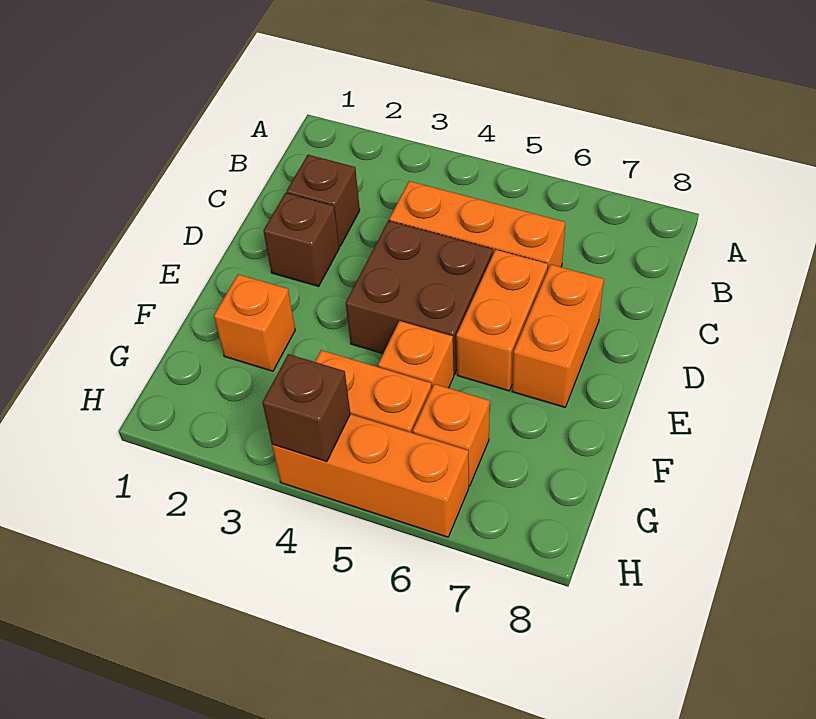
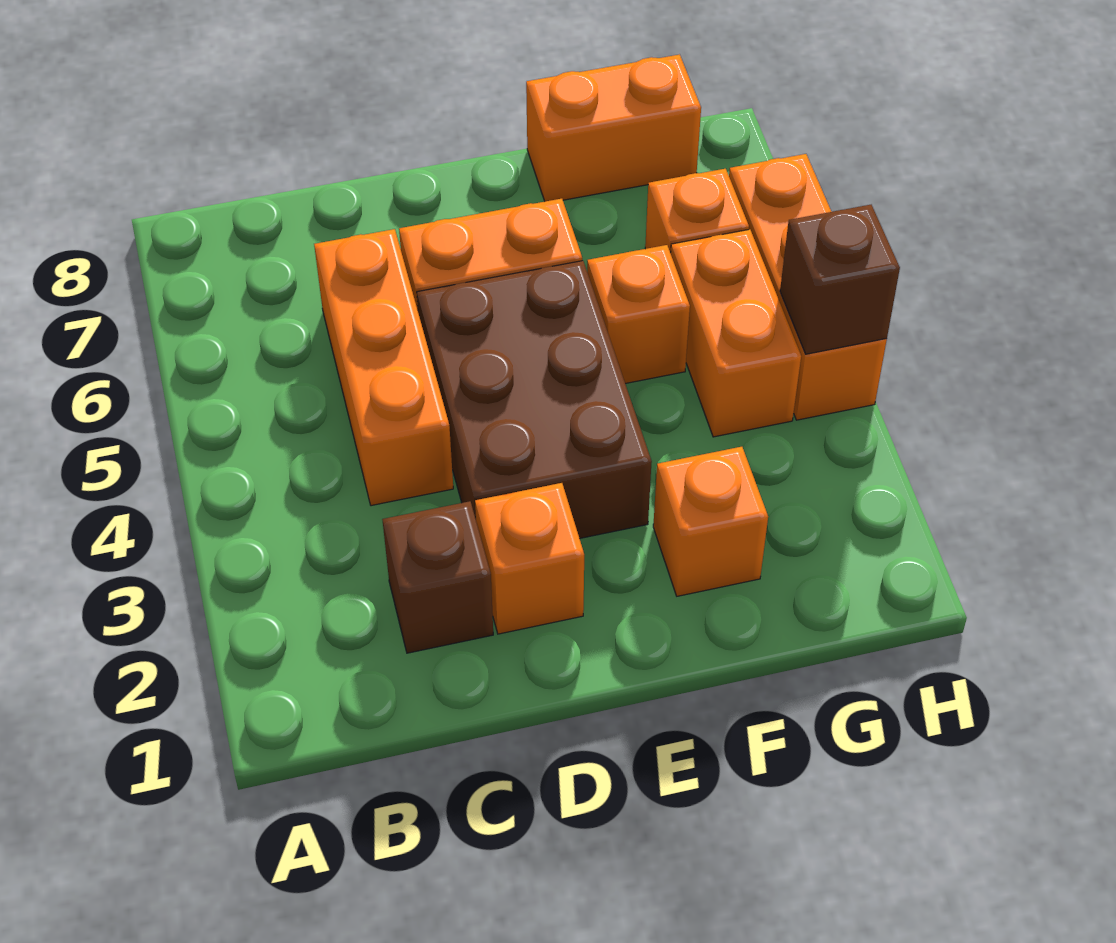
brown brick D2 level 1 -> orange brick D2 level 1
brown brick D4:E5 level 1 -> brown brick D3:E5 level 1
orange brick D7:E7 level 1 -> orange brick F8:G8 level 1

